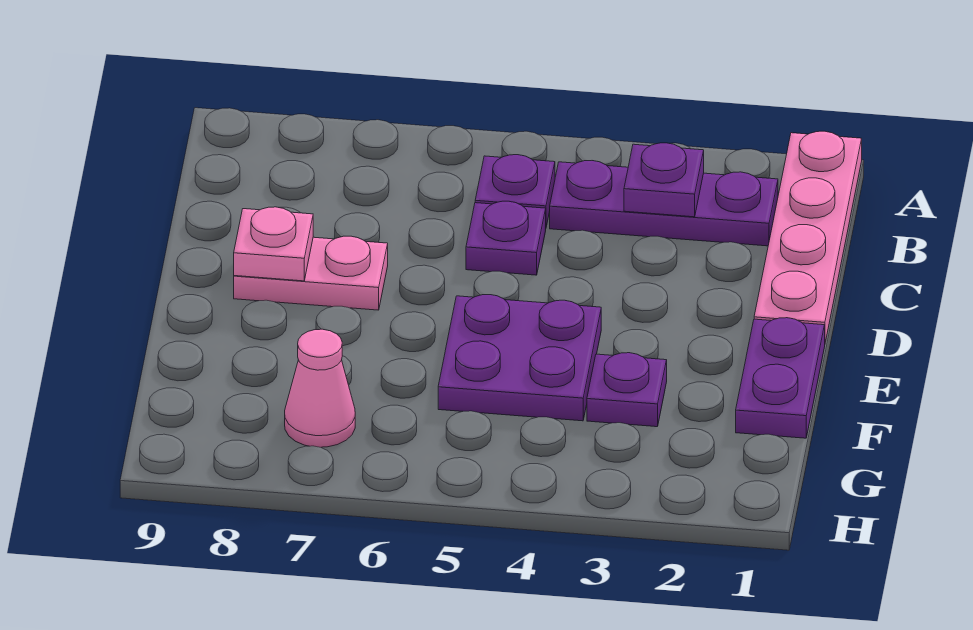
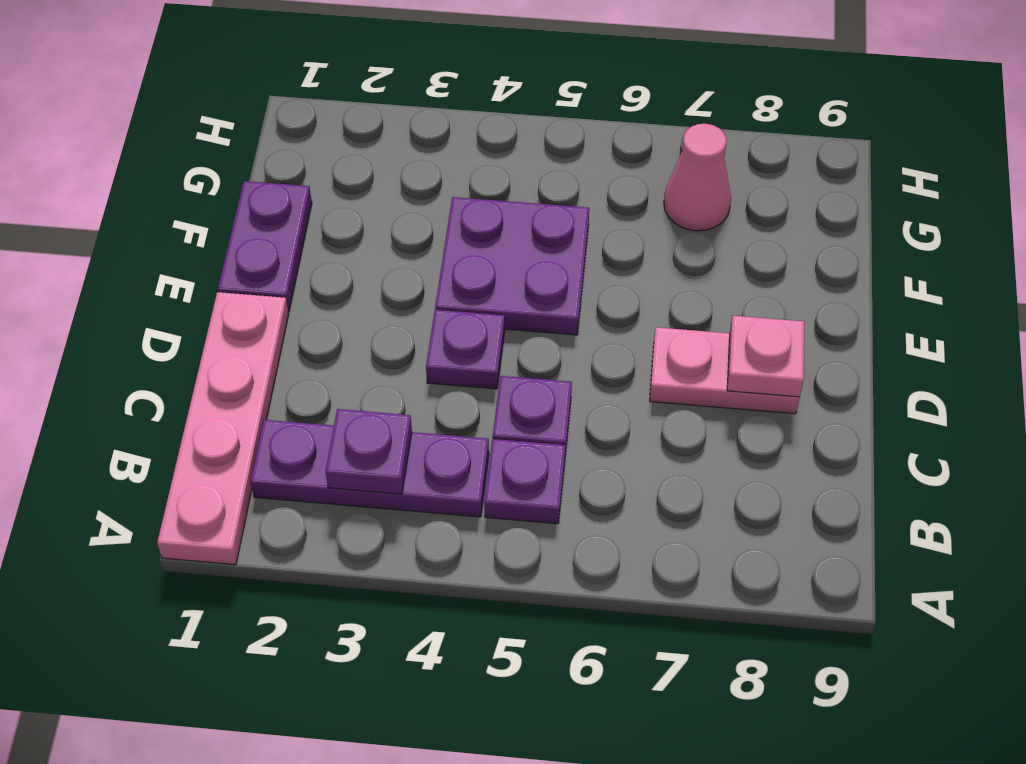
purple plate F3 level 1 -> purple plate D4 level 1

